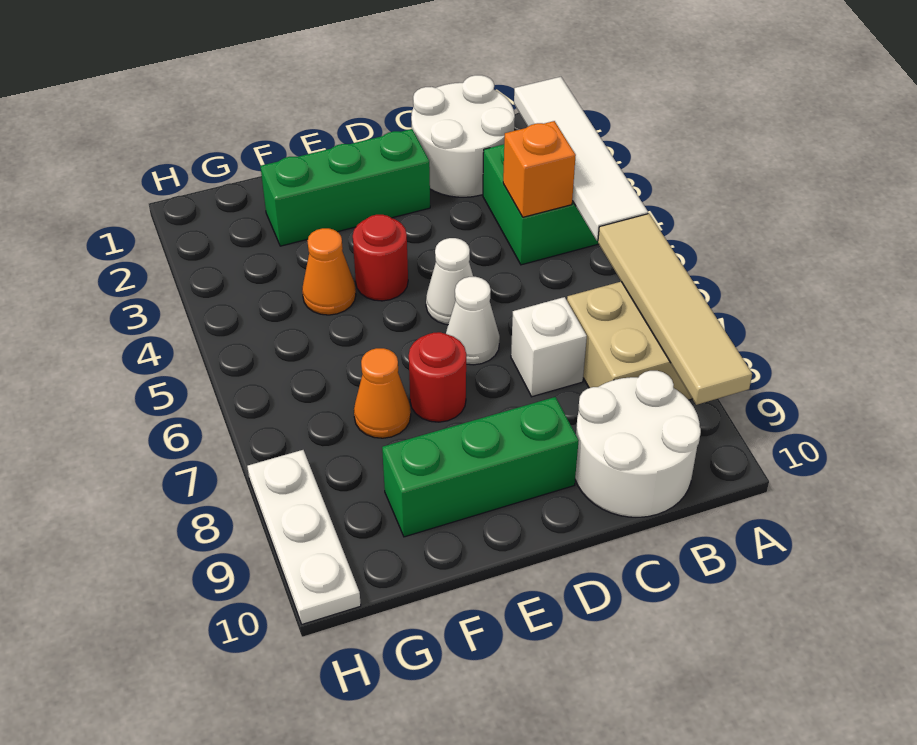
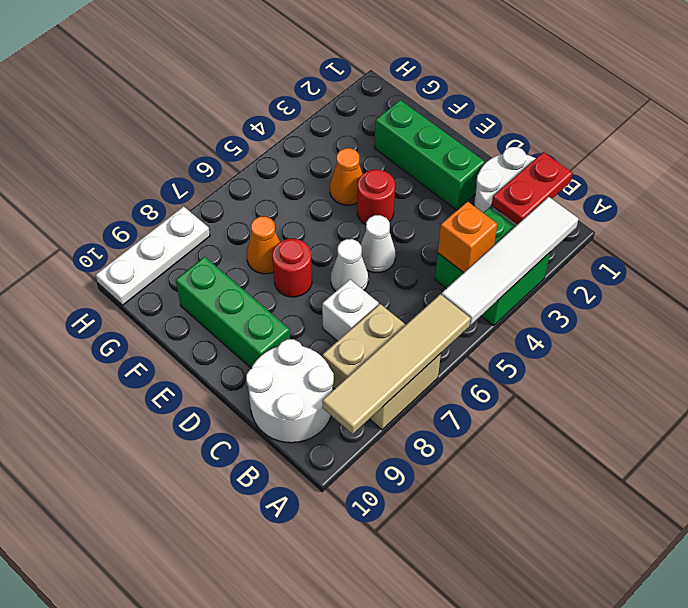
none -> red plate B1:B2 level 2

